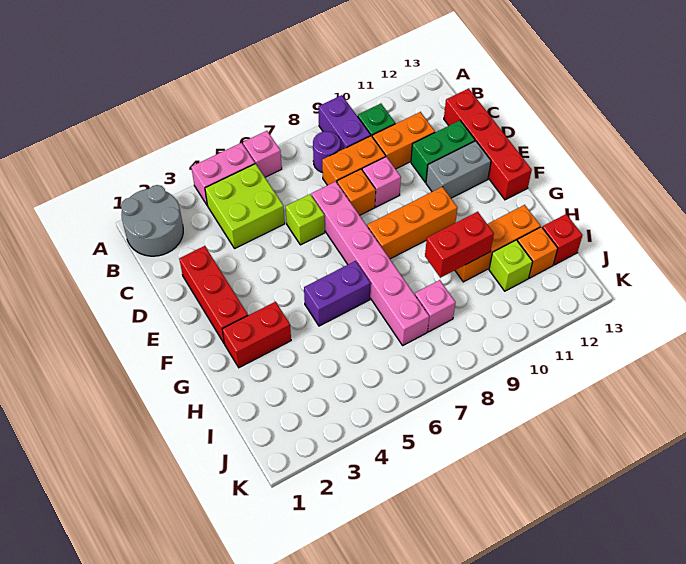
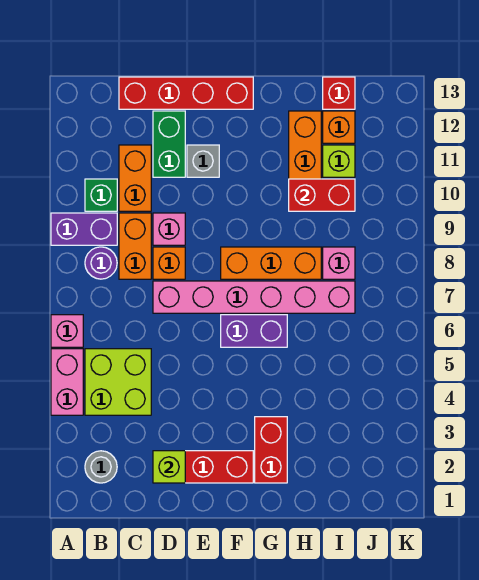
grey round brick A1:B2 level 1 -> grey round brick B2 level 1
lime brick D6 level 1 -> lime brick D2 level 2
grey brick E11:E12 level 1 -> grey brick E11 level 1
orange brick F8:F10 level 1 -> orange brick F8:H8 level 1
purple brick G5:G6 level 1 -> purple brick F6:G6 level 1
red brick H9:H10 level 2 -> red brick H10:I10 level 2

